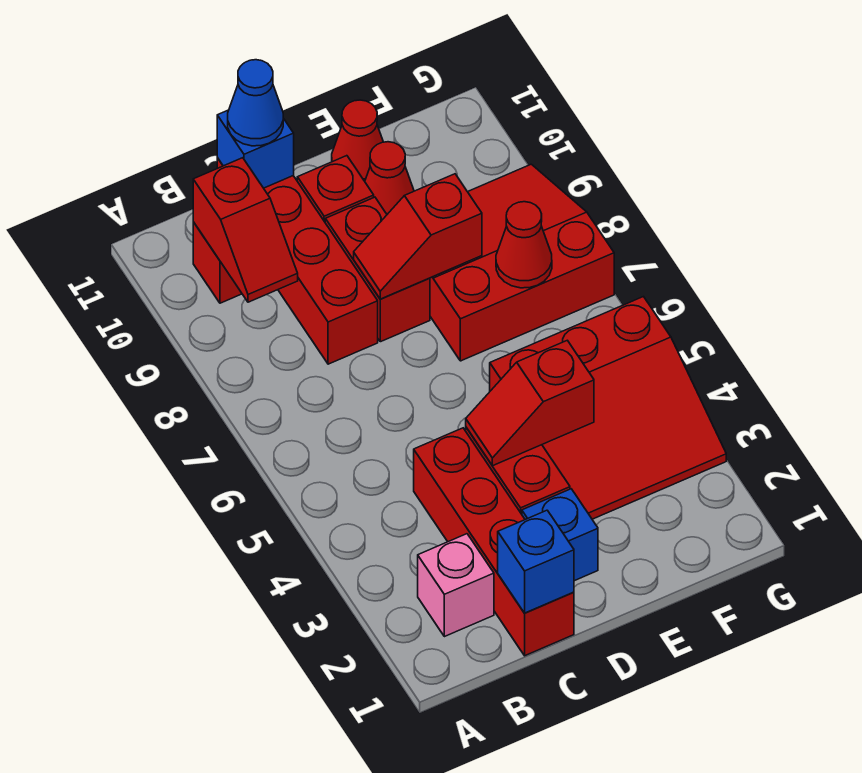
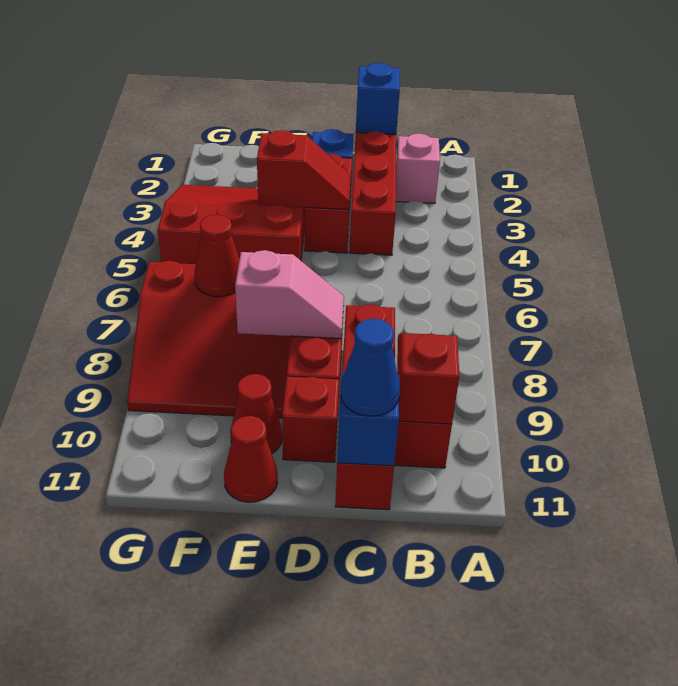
red slope D8:E8 level 2 top E -> pink slope D8:E8 level 2 top E

